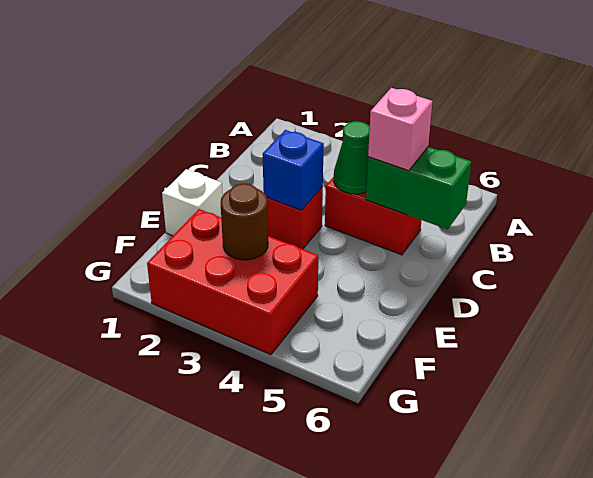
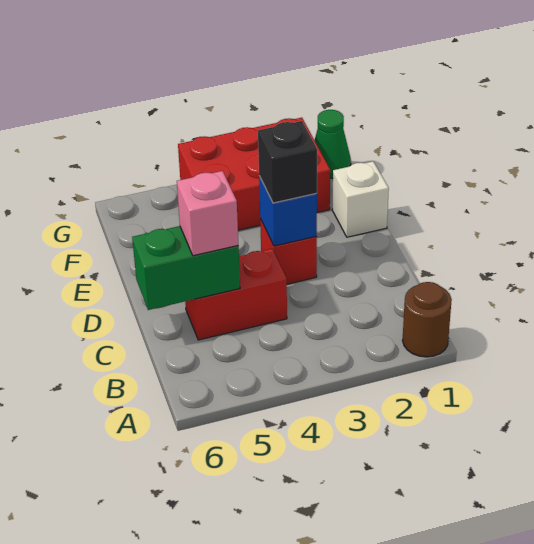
green cone C4 level 2 -> green cone G1 level 1
none -> black brick D3 level 3
brown round brick F3 level 2 -> brown round brick A1 level 1

